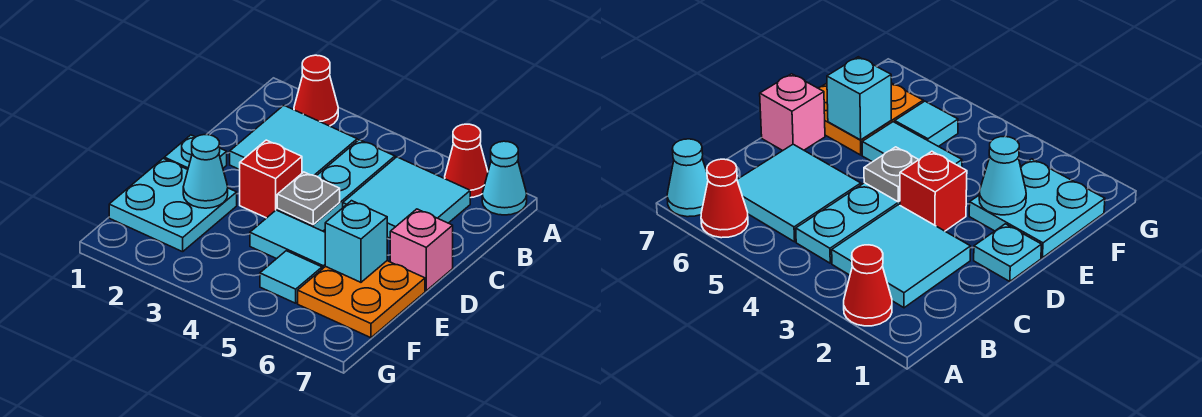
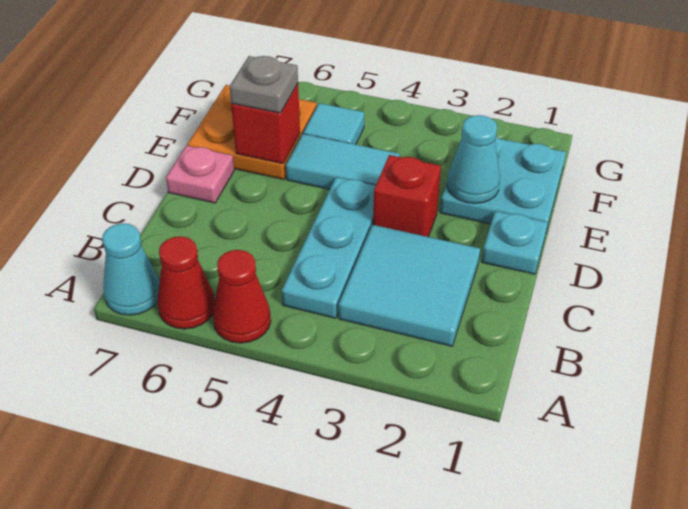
red cone A2 level 1 -> red cone A5 level 1
cyan tile B5:C6 level 1 -> none
grey plate D4 level 2 -> grey plate E6 level 3
pink brick D7 level 1 -> pink plate D7 level 1
cyan brick E6 level 2 -> red brick E6 level 2

